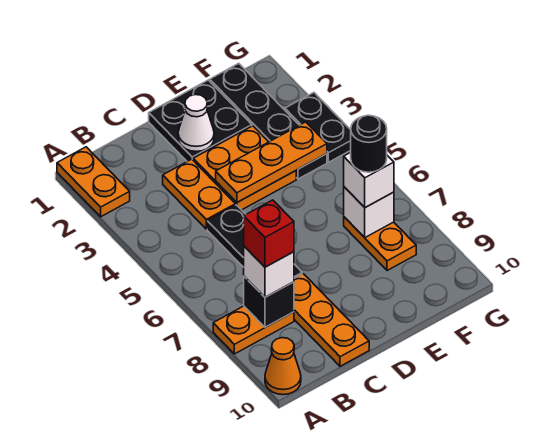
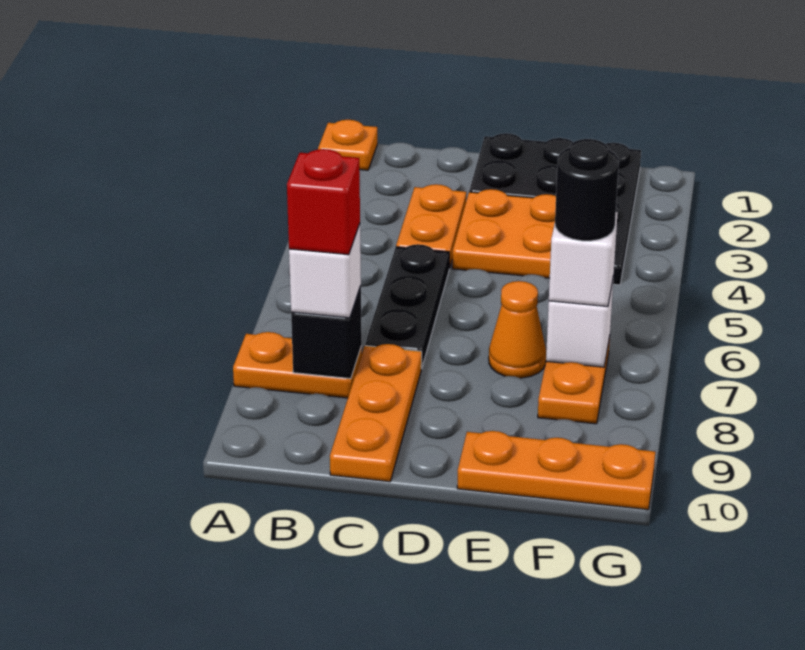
orange plate A1:A2 level 1 -> orange plate A1 level 1
orange cone A10 level 1 -> orange cone E7 level 1
white cone D2 level 2 -> none
orange plate D4:F4 level 2 -> orange plate E10:G10 level 1
black plate G3:G4 level 1 -> none

